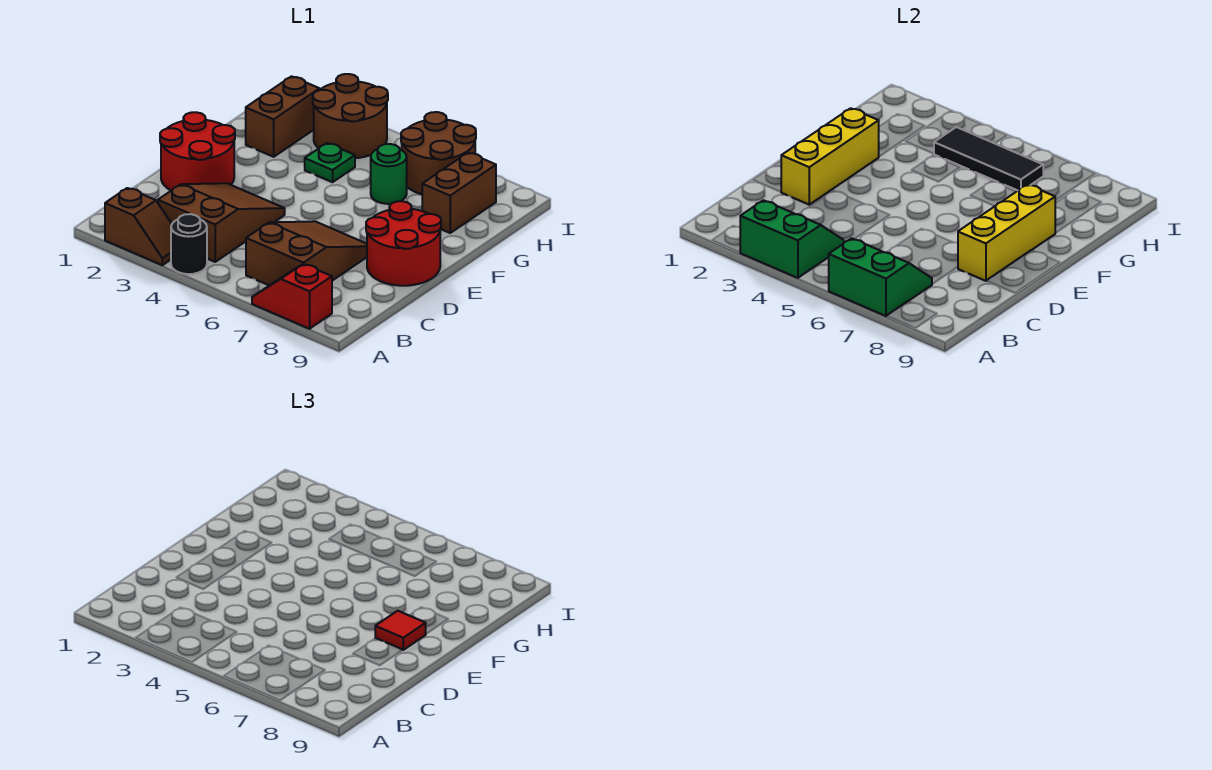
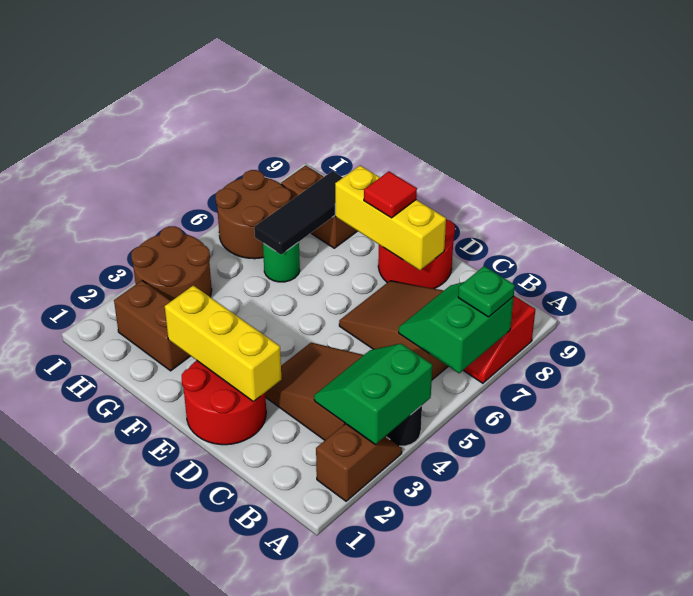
green plate G4 level 1 -> green plate A7 level 3
black tile H4:H6 level 2 -> black tile G6:G8 level 2

